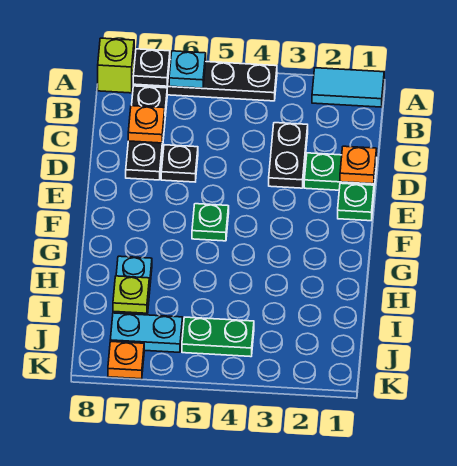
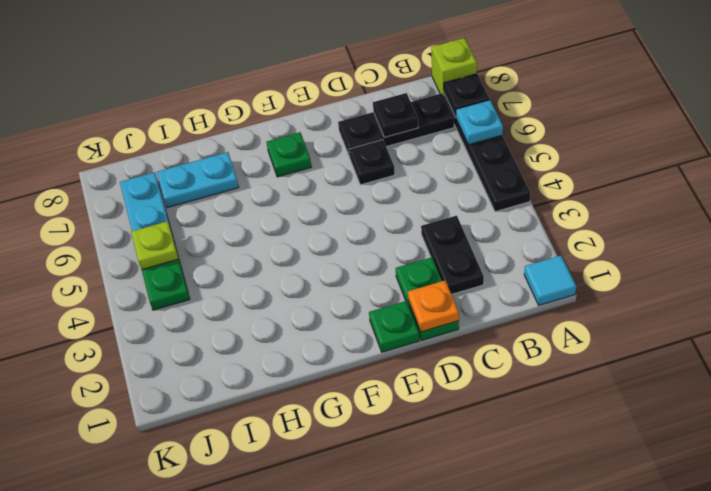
cyan tile A1:A2 level 1 -> cyan tile A1 level 1
black plate C3:D3 level 1 -> black plate C2:C3 level 1
orange plate C7 level 2 -> black plate C7 level 2
green plate F5 level 1 -> green plate F7 level 1
lime plate I7 level 2 -> lime plate J5 level 2
orange plate K7 level 1 -> none

